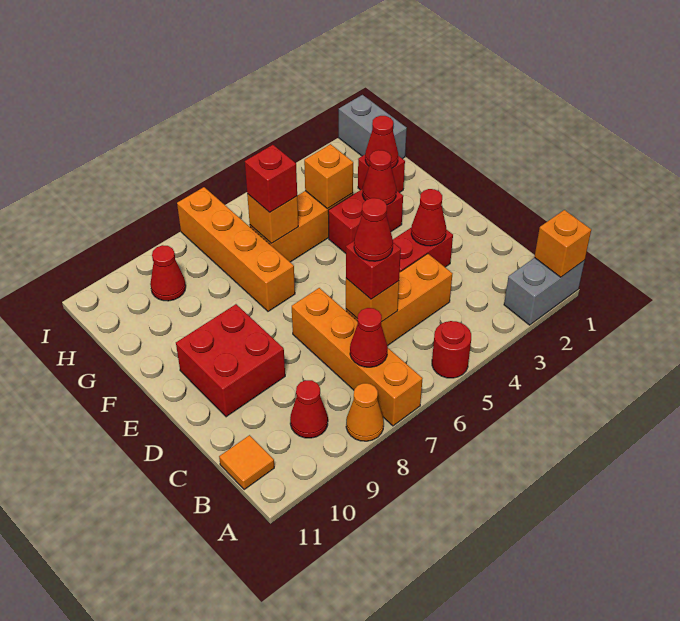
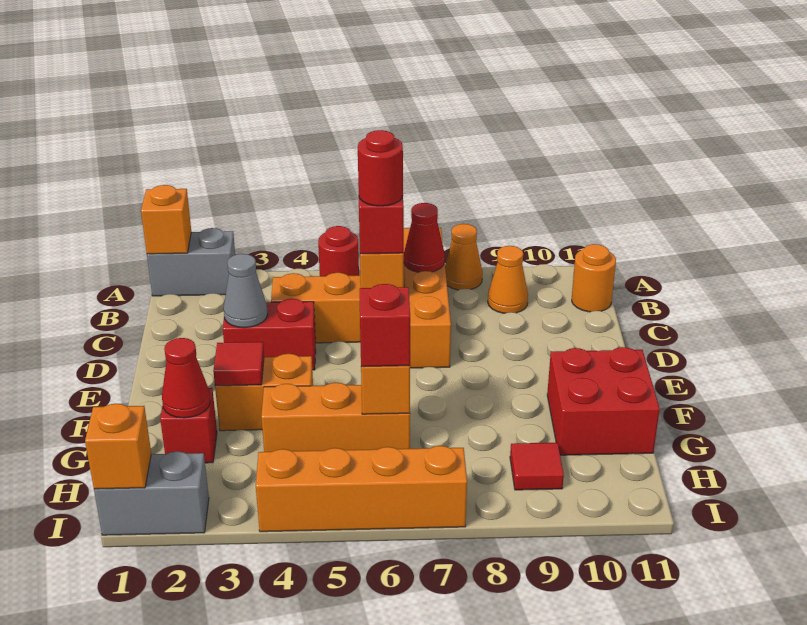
red cone B9 level 1 -> orange cone B9 level 1
orange tile B11 level 1 -> orange round brick B11 level 1
red cone C6 level 4 -> red round brick C6 level 4
red cone D3 level 2 -> grey cone D3 level 2
red brick D9:E10 level 1 -> red brick F10:G11 level 1
red brick F3:F4 level 1 -> orange brick F3:F4 level 1
red cone F3 level 2 -> red tile F3 level 2
orange brick F7:I7 level 1 -> orange brick I4:I7 level 1
orange brick G4 level 2 -> orange brick I1 level 2
grey brick H1:I1 level 1 -> grey brick I1:I2 level 1
red cone H9 level 1 -> red tile H9 level 1

